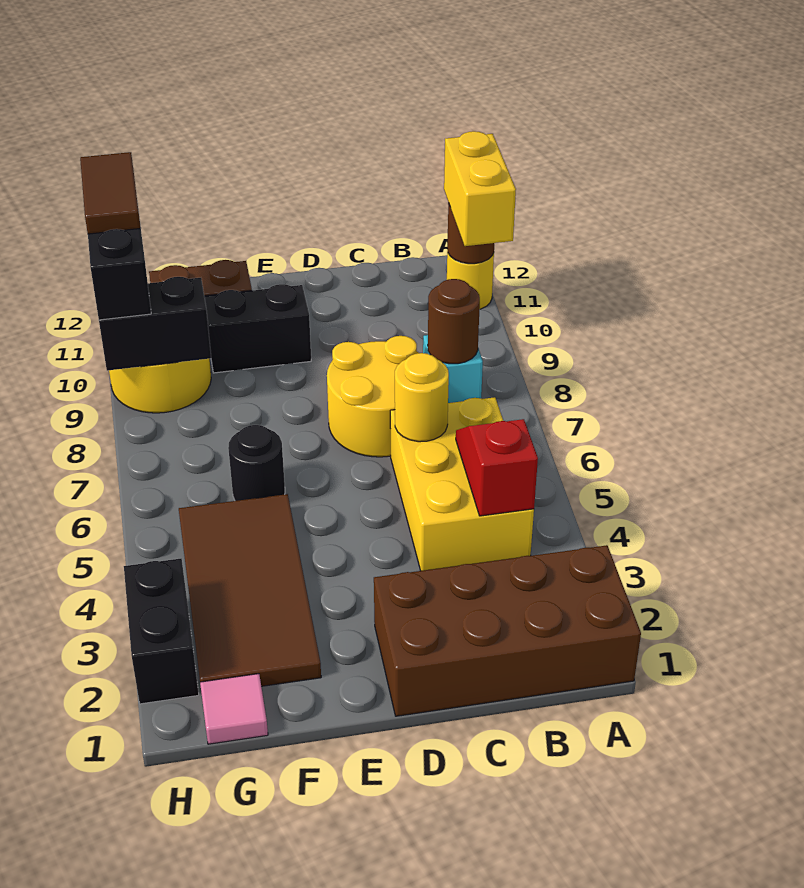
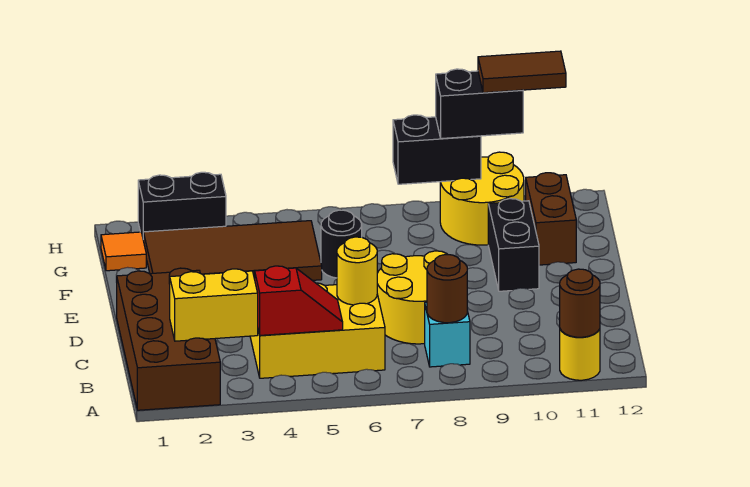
yellow brick A10:A11 level 3 -> yellow brick B2:B3 level 2
pink tile G1 level 1 -> orange tile G1 level 1
black brick G9:H9 level 2 -> black brick H8:H9 level 2

